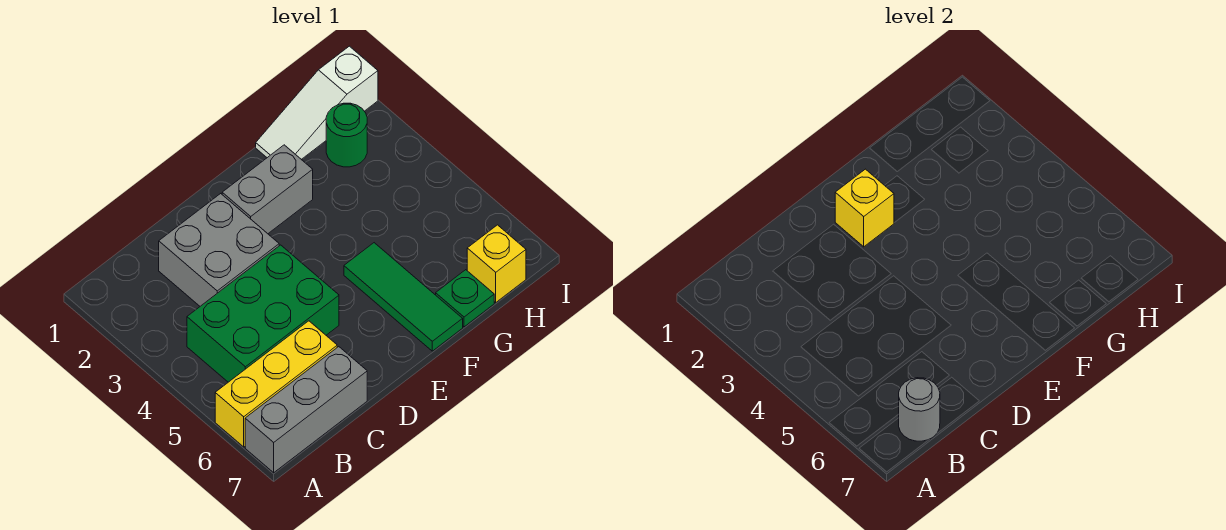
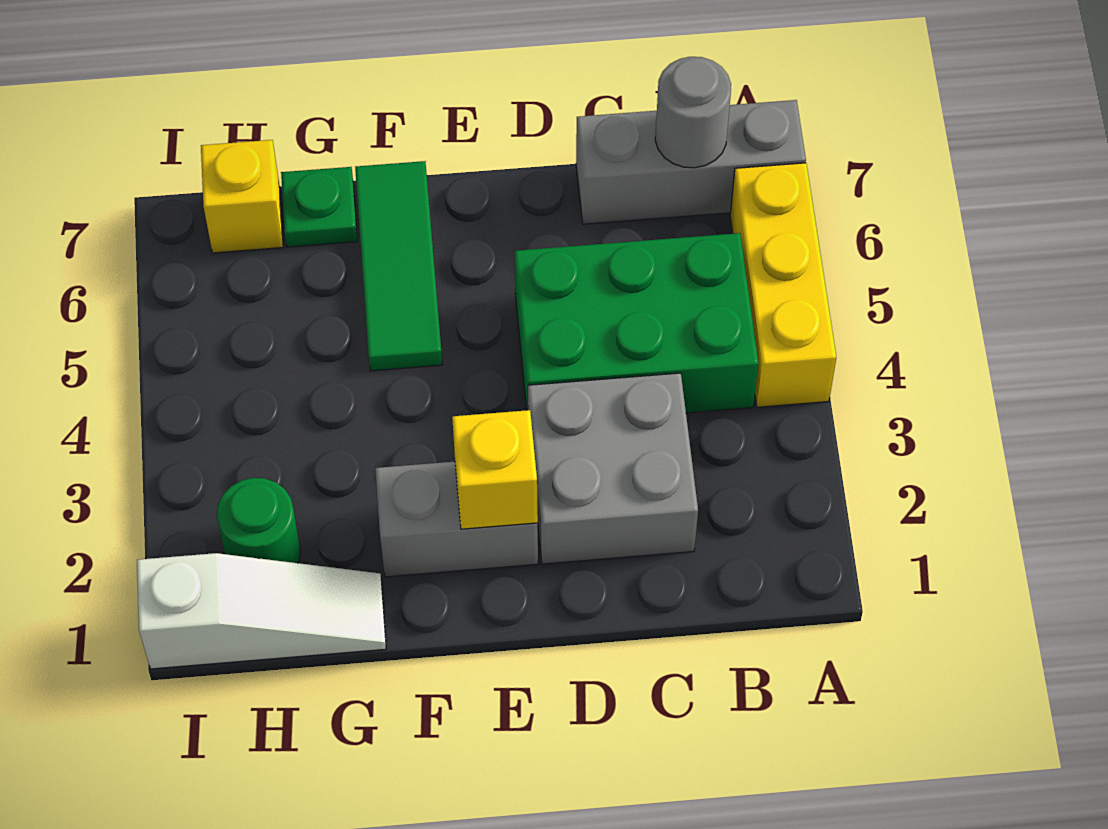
yellow brick A6:C6 level 1 -> yellow brick A4:A6 level 1

